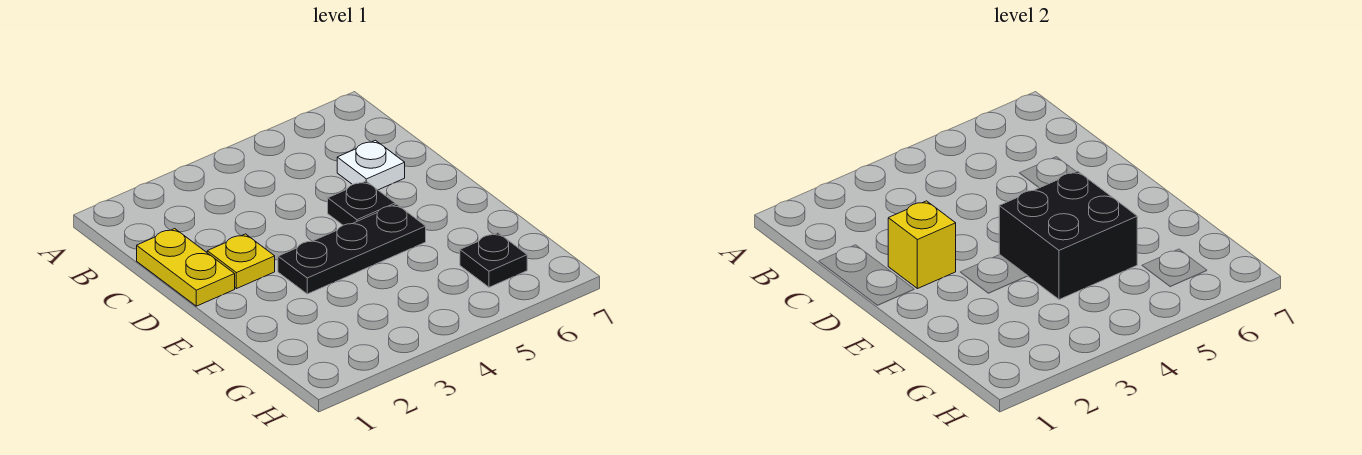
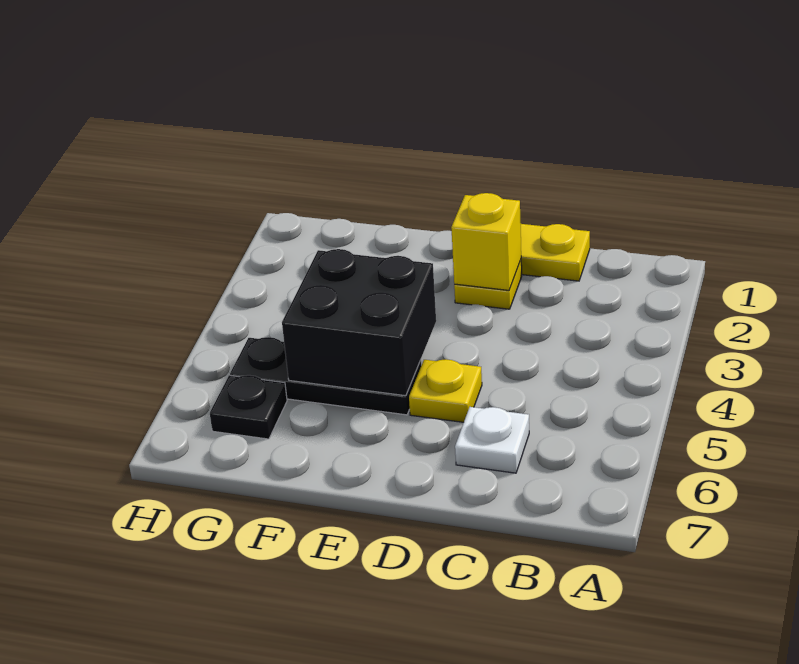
black plate D5 level 1 -> yellow plate D5 level 1
black plate E3:E5 level 1 -> black plate E5:G5 level 1

